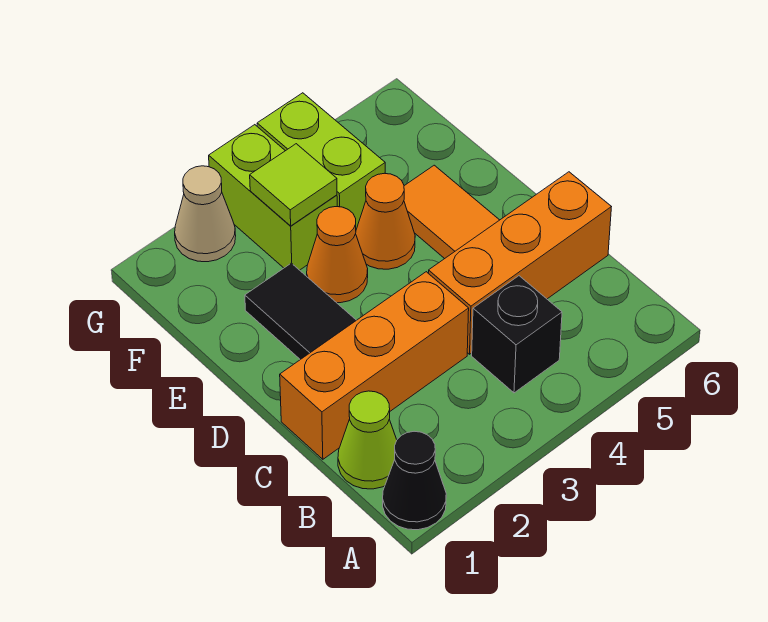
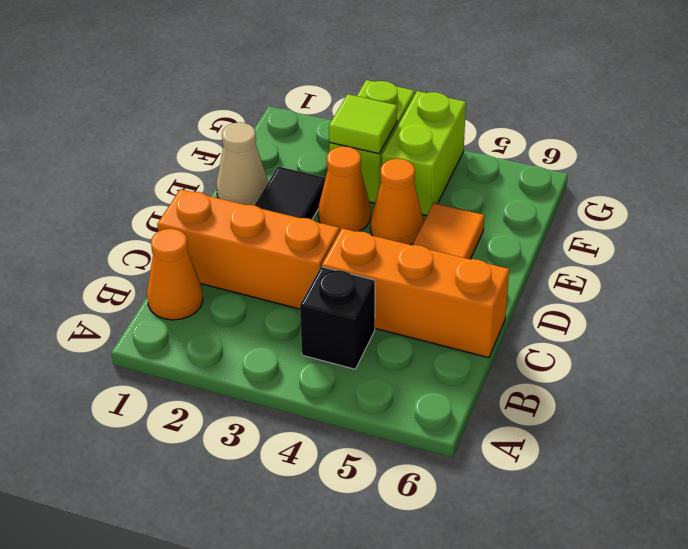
black cone A1 level 1 -> none
lime cone B1 level 1 -> orange cone B1 level 1
tan cone G2 level 1 -> tan cone E1 level 1

